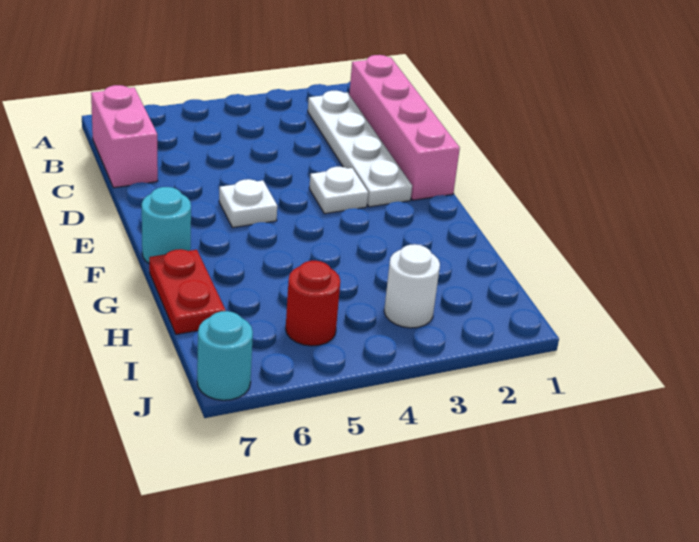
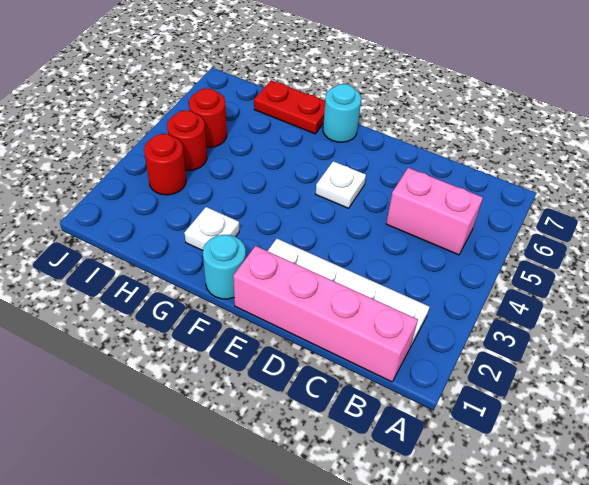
pink brick B7:C7 level 1 -> pink brick B5:C5 level 1
white plate E3 level 1 -> white plate G2 level 1
white round brick I3 level 1 -> red round brick I3 level 1
none -> red round brick I4 level 1
cyan round brick J7 level 1 -> cyan round brick F1 level 1

